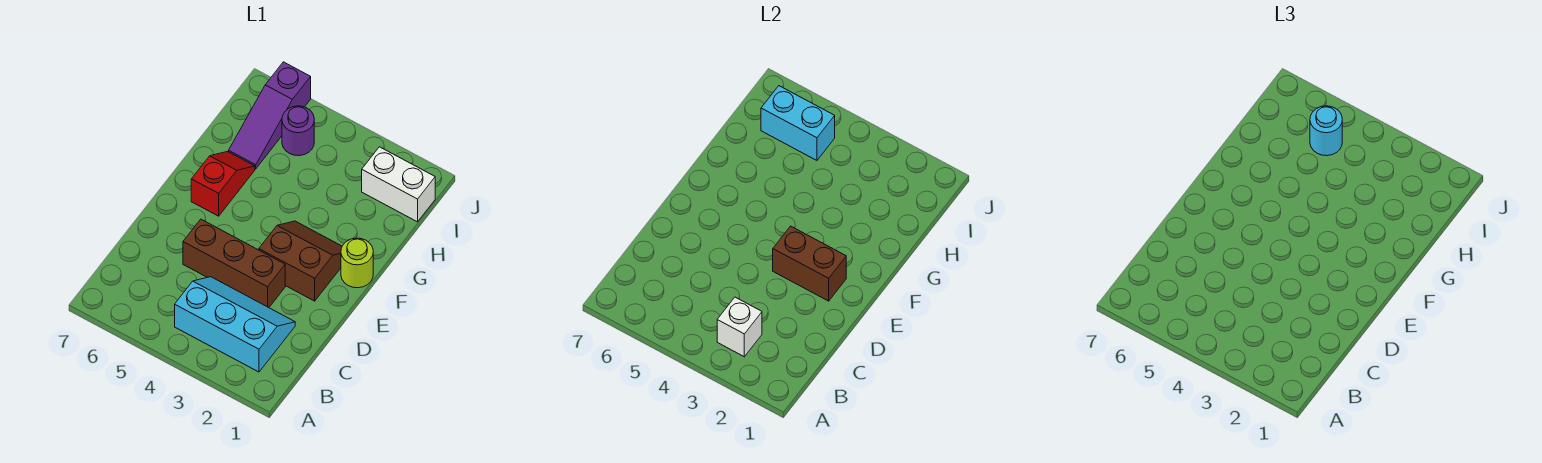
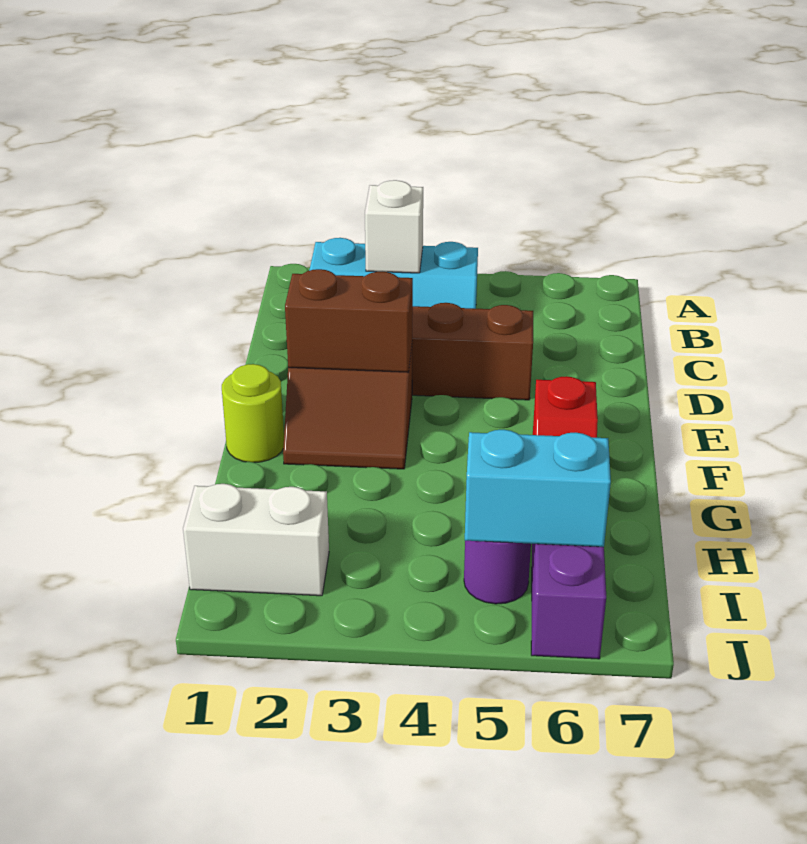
cyan round brick I5 level 3 -> none

